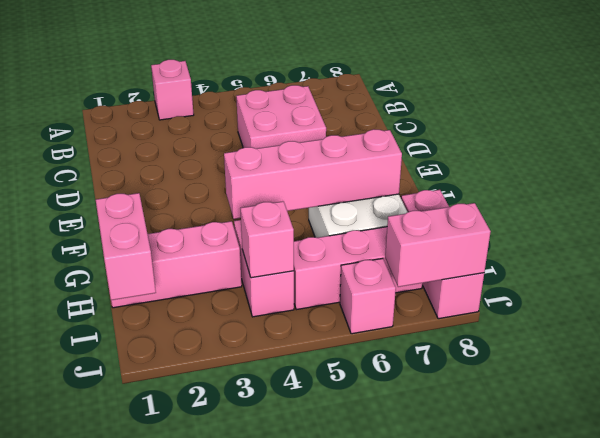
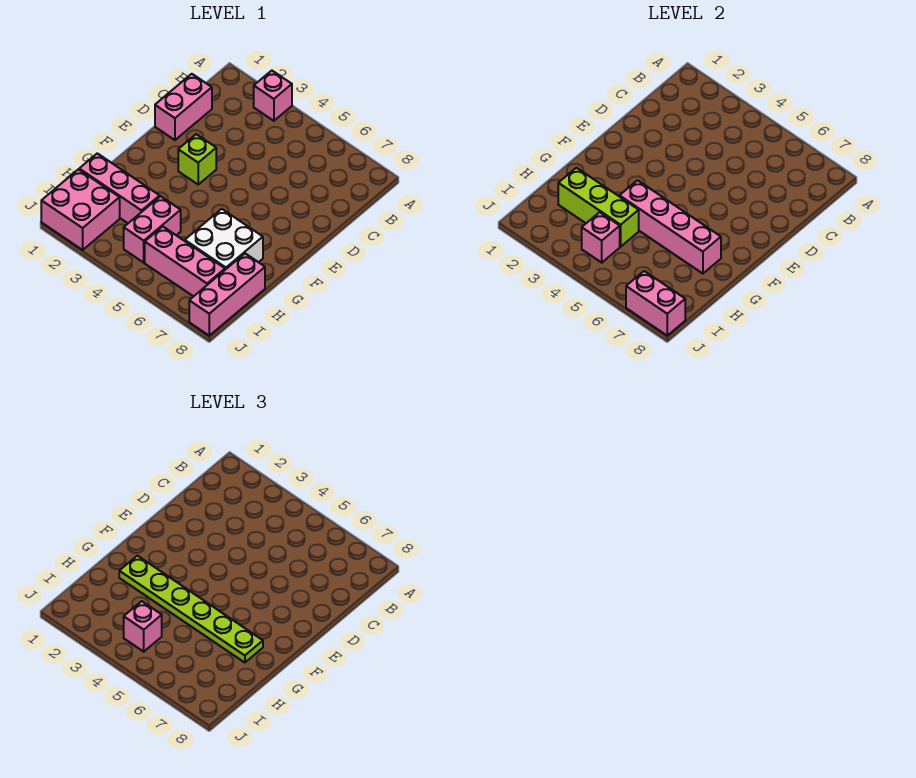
pink brick C5:D6 level 1 -> pink brick I1:J2 level 1
none -> lime brick E3 level 1
none -> lime plate G2:G7 level 3
pink brick H1:I1 level 2 -> pink brick C1:D1 level 1
none -> lime brick H2:H4 level 2
pink brick J6 level 1 -> pink brick I4 level 3

